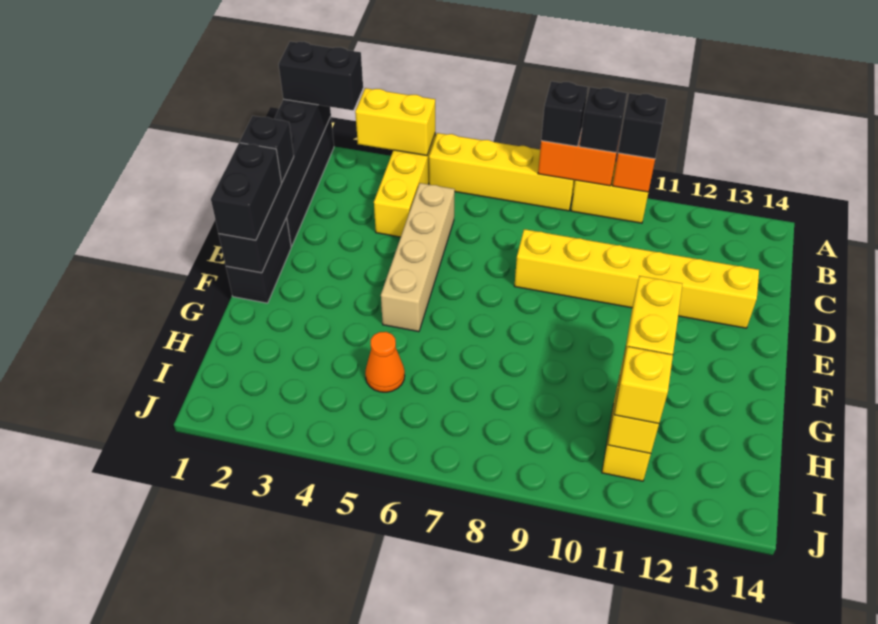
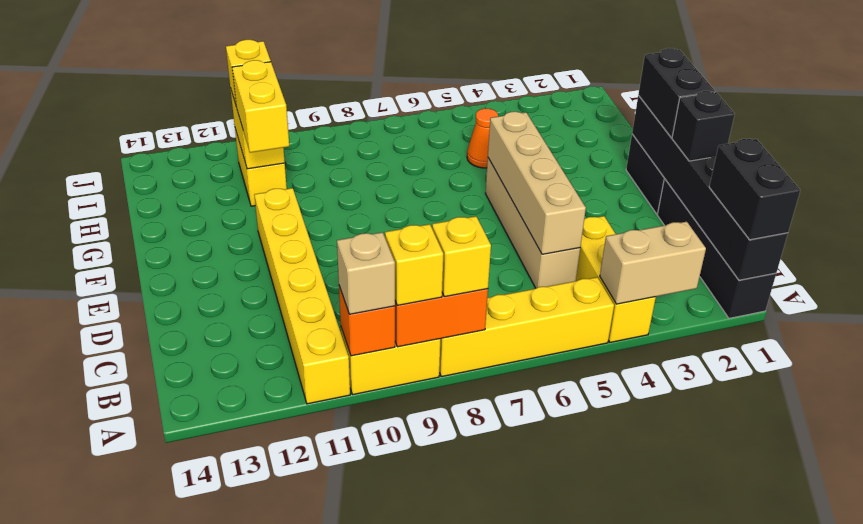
black brick A1:A2 level 3 -> black brick A1:B1 level 3
yellow brick A3:A4 level 2 -> tan brick A3:A4 level 2
black brick A8 level 3 -> yellow brick A8 level 3
black brick A9 level 3 -> yellow brick A9 level 3
black brick A10 level 3 -> tan brick A10 level 3
none -> tan brick C5:F5 level 2
yellow brick D8:D13 level 1 -> yellow brick A11:F11 level 1

